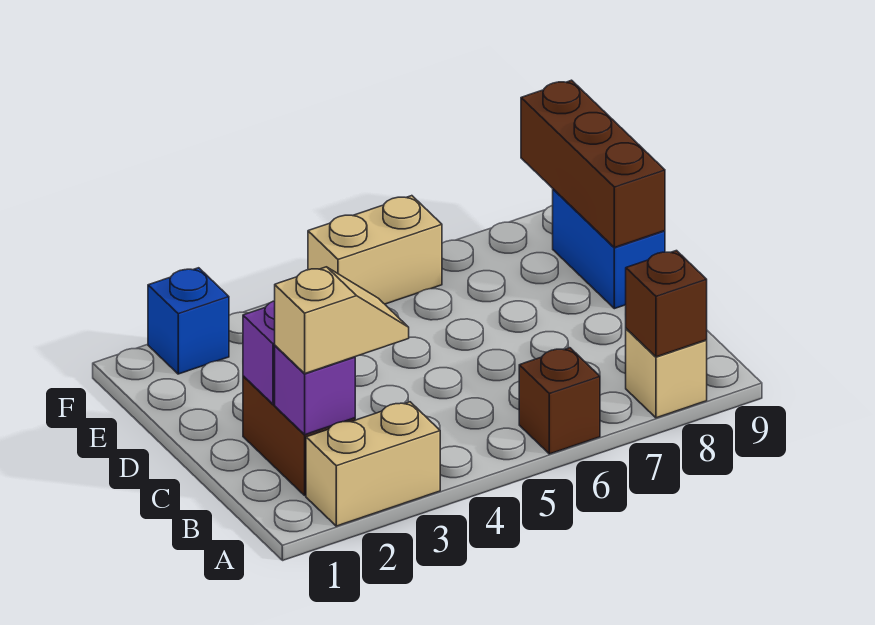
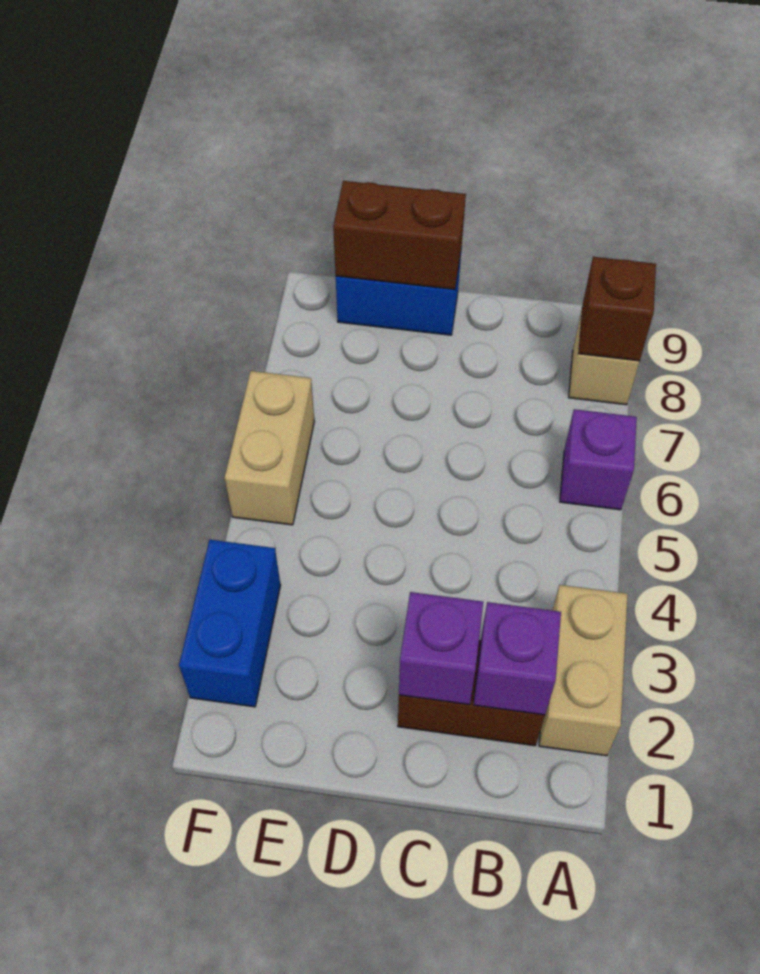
brown brick A6 level 1 -> purple brick A6 level 1
tan slope B2:B3 level 3 top 2 -> none
brown brick D9:F9 level 2 -> brown brick D9:E9 level 2
blue brick F2 level 1 -> blue brick F2:F3 level 1

